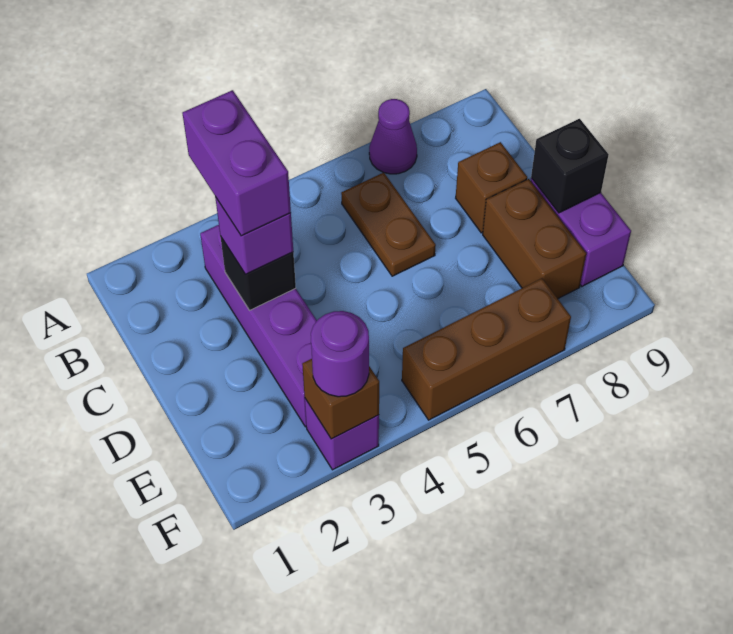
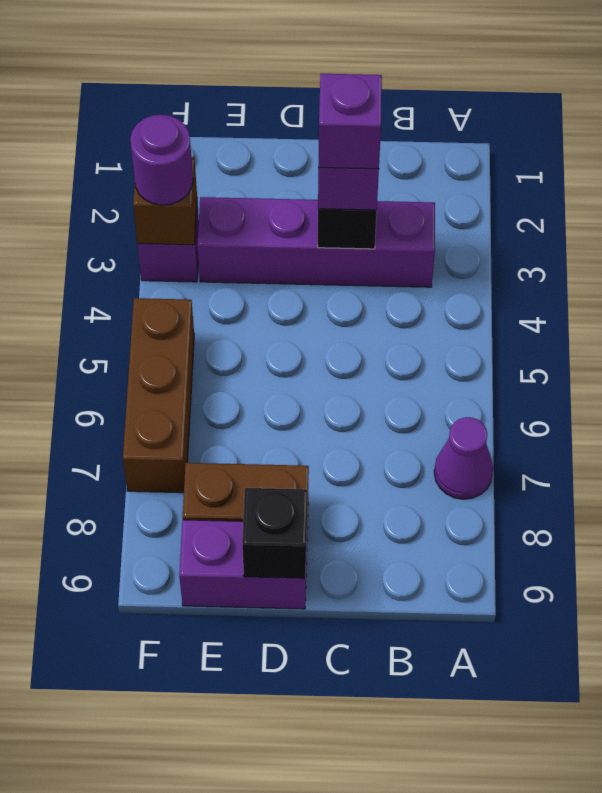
purple brick B3:C3 level 4 -> purple brick C3 level 4
brown plate B6:C6 level 1 -> none
brown brick C8 level 1 -> none

